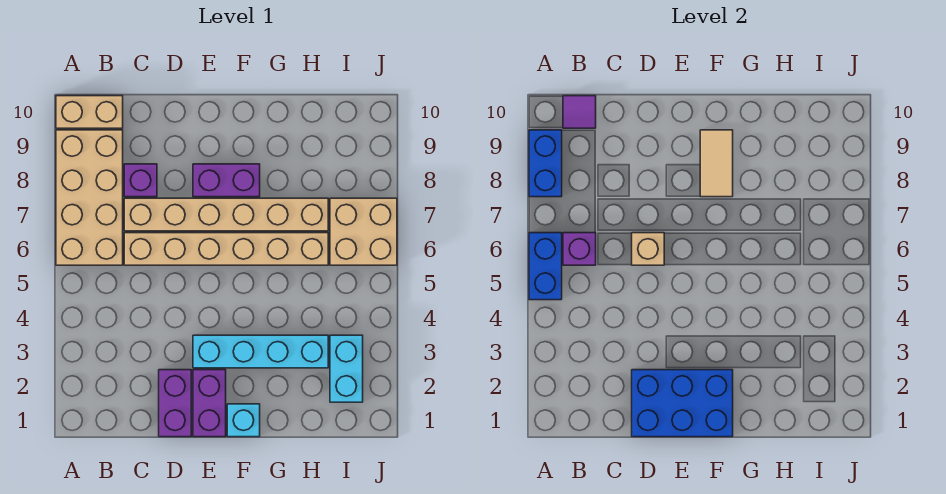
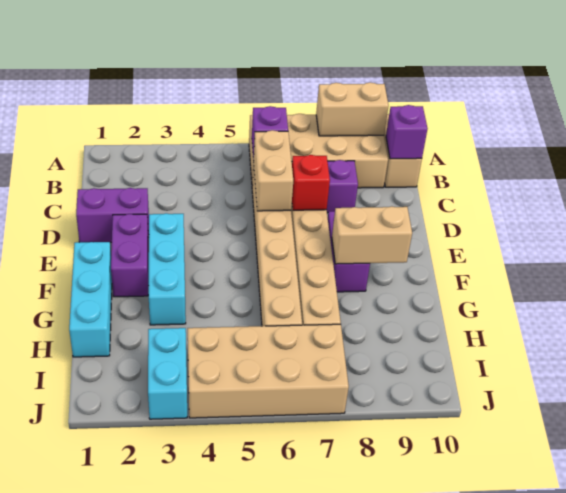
blue brick A5:A6 level 2 -> none
blue brick A8:A9 level 2 -> tan brick A8:A9 level 2
purple tile B10 level 2 -> purple brick B10 level 2
blue brick D1:F2 level 2 -> none
tan brick D6 level 2 -> tan brick C6:D6 level 2
none -> red brick D7 level 2
purple brick E1:E2 level 1 -> purple brick E2:F2 level 1
cyan brick E3:H3 level 1 -> cyan brick E3:G3 level 1
cyan brick F1 level 1 -> cyan brick F1:H1 level 1
tan tile F8:F9 level 2 -> tan brick F8:F9 level 2
cyan brick I2:I3 level 1 -> cyan brick I3:J3 level 1
tan brick I6:J7 level 1 -> tan brick I4:J7 level 1

